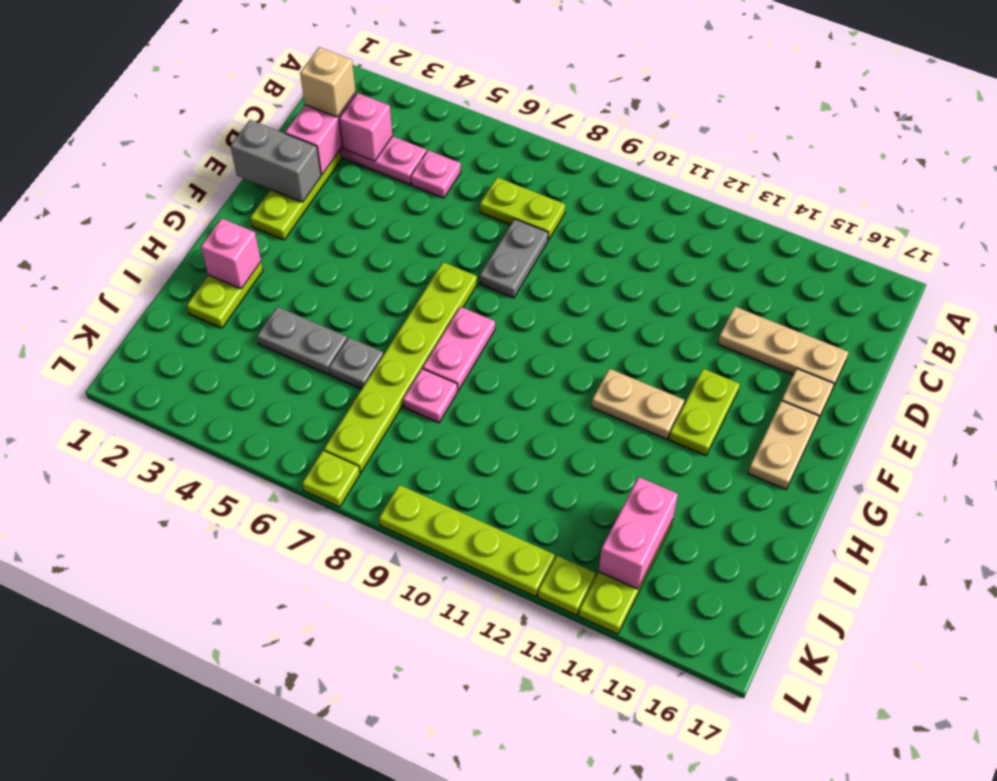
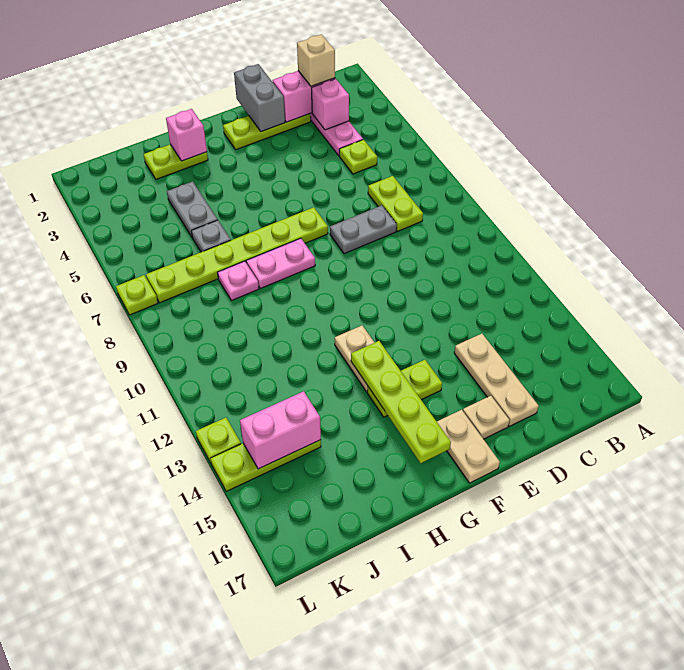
pink plate C5 level 1 -> lime plate C5 level 1
tan plate F16:G16 level 1 -> tan plate F16:F17 level 1
lime plate L9:L12 level 1 -> lime plate G13:G16 level 2

